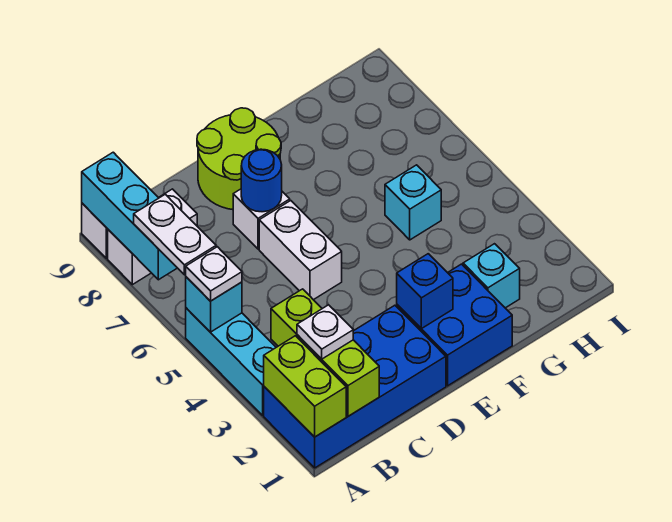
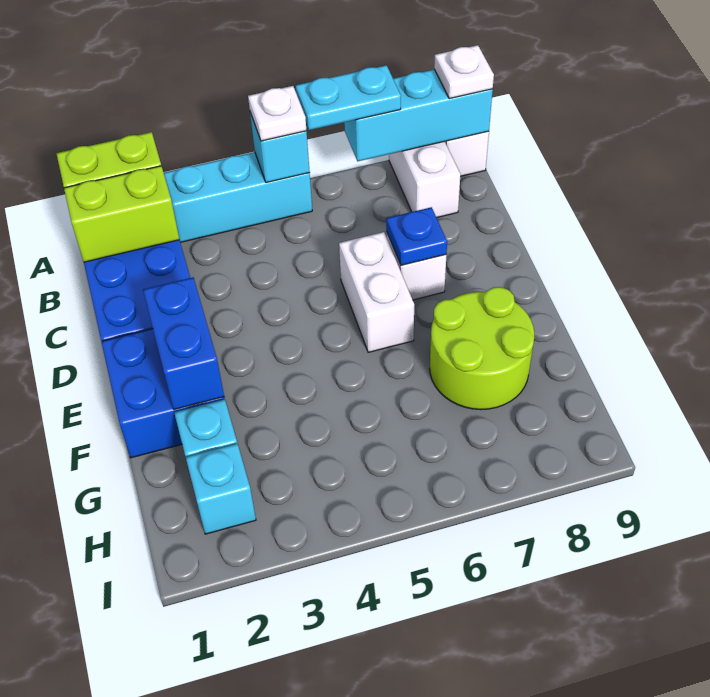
white plate A6:A7 level 3 -> cyan plate A6:A7 level 3
lime brick B1:B3 level 2 -> lime brick B1:B2 level 2
white plate B2 level 3 -> white plate A9 level 3
white brick D5:D6 level 1 -> white brick D6:E6 level 1
blue round brick D7 level 2 -> blue plate D7 level 2
lime round brick D8:E9 level 1 -> lime round brick F7:G8 level 1
blue brick E2 level 2 -> blue brick E2:F2 level 2
cyan brick G5 level 1 -> cyan brick H2 level 1

